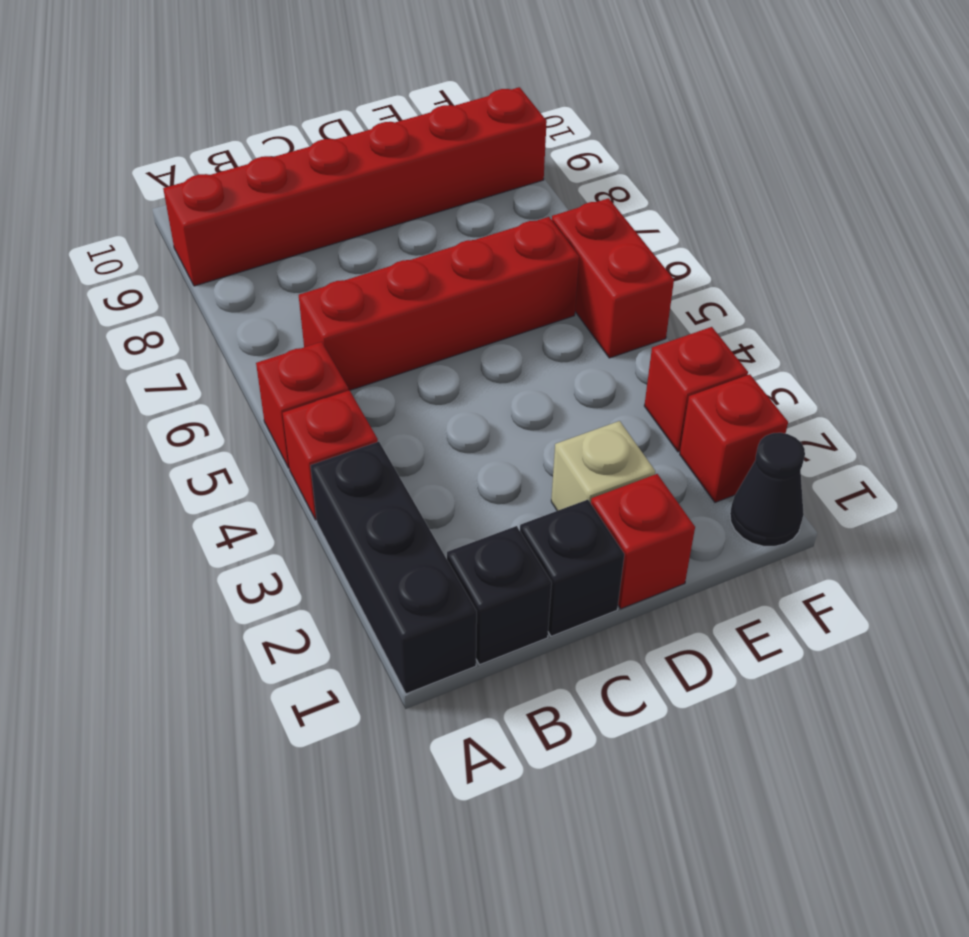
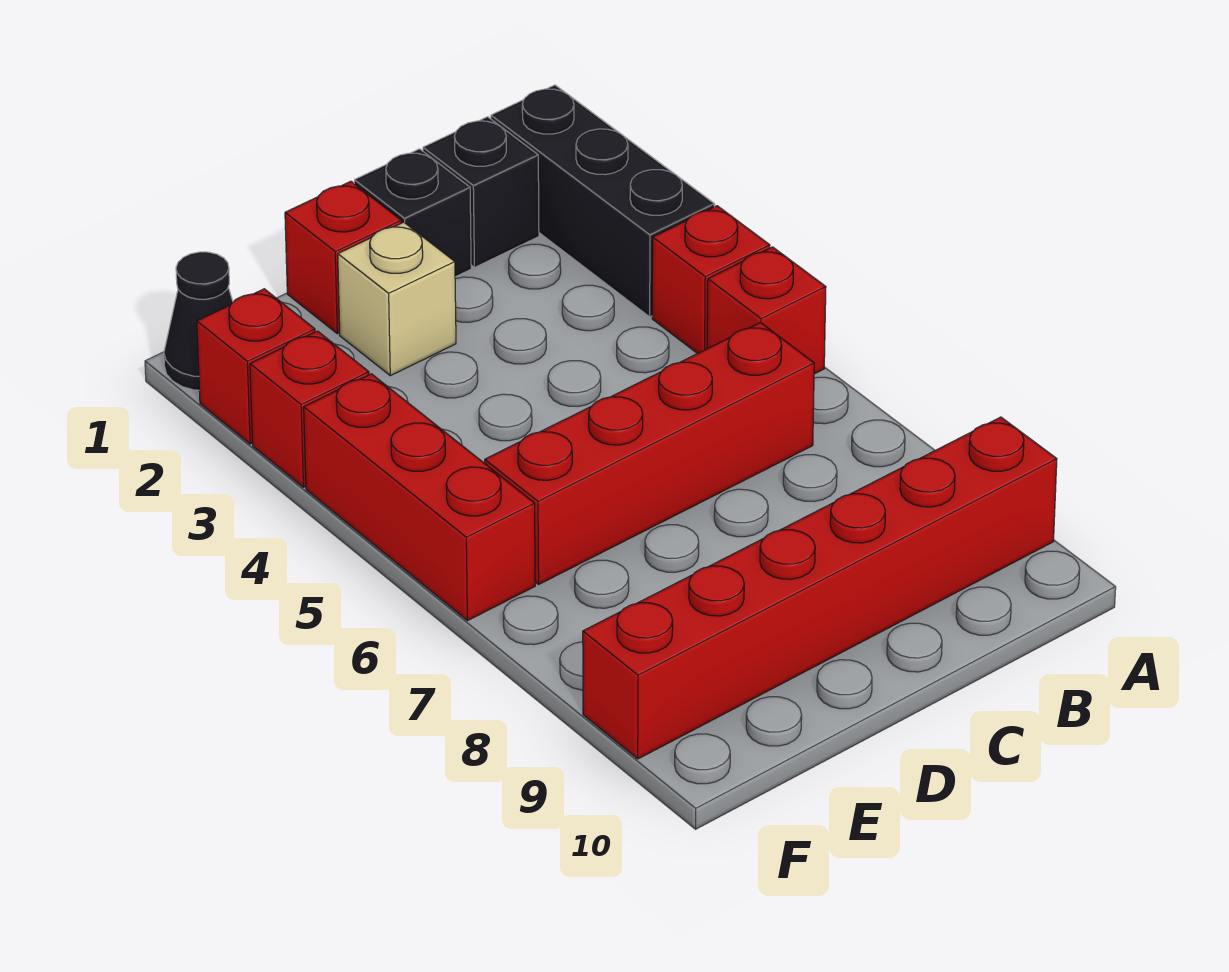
red brick F5:F6 level 1 -> red brick F4:F6 level 1

